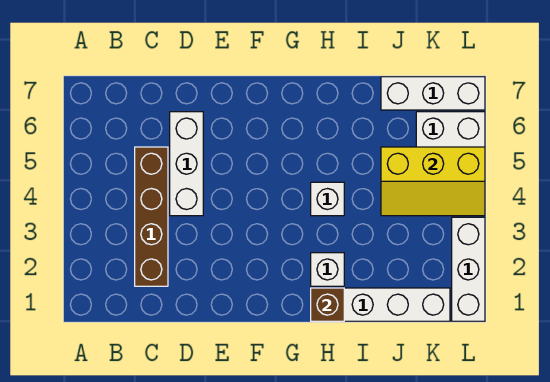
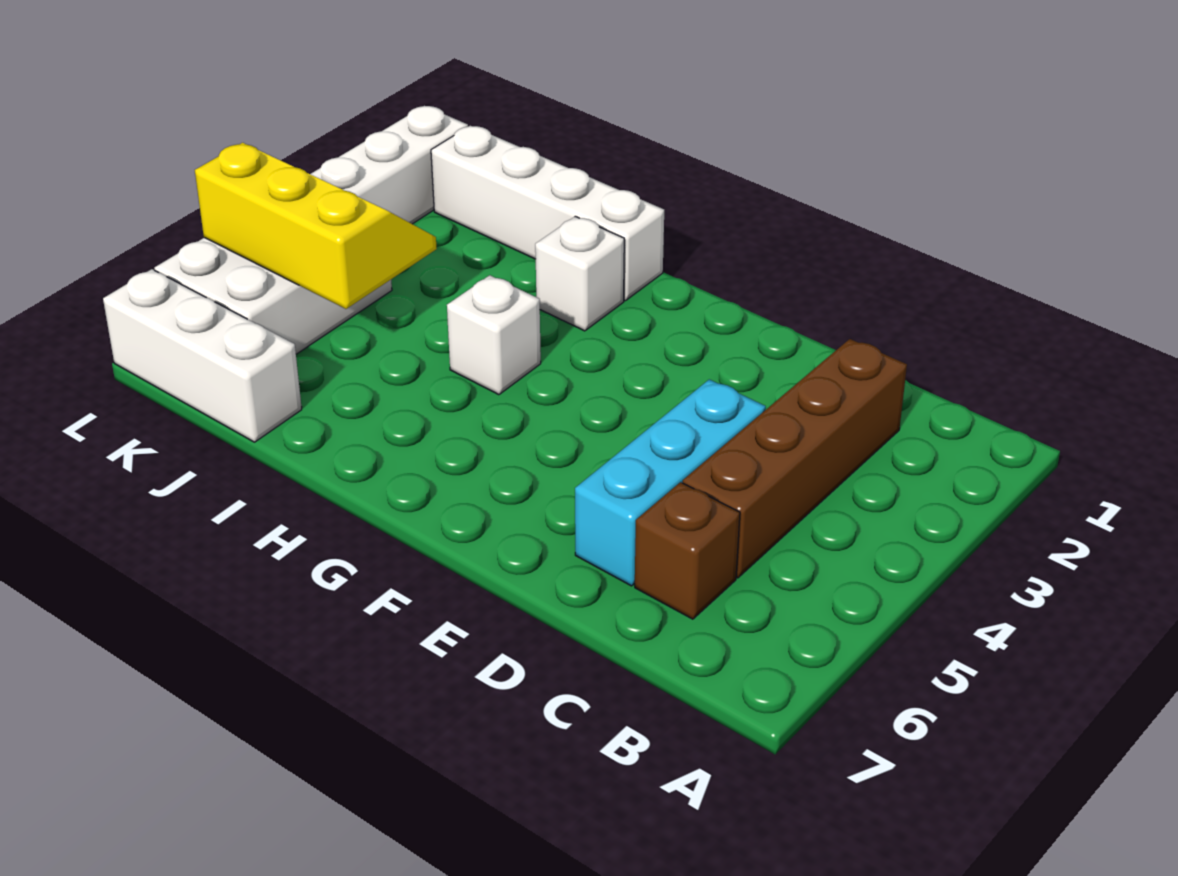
white brick D4:D6 level 1 -> cyan brick D4:D6 level 1
brown brick H1 level 2 -> brown brick C6 level 1

